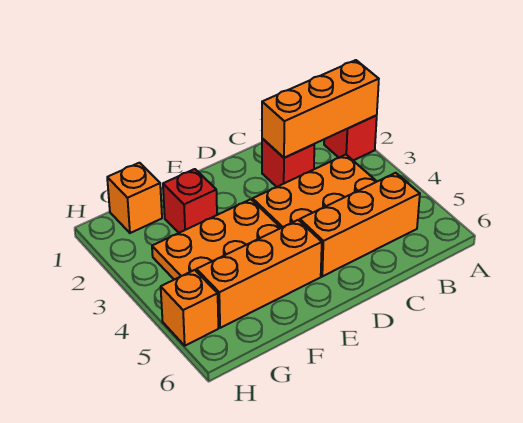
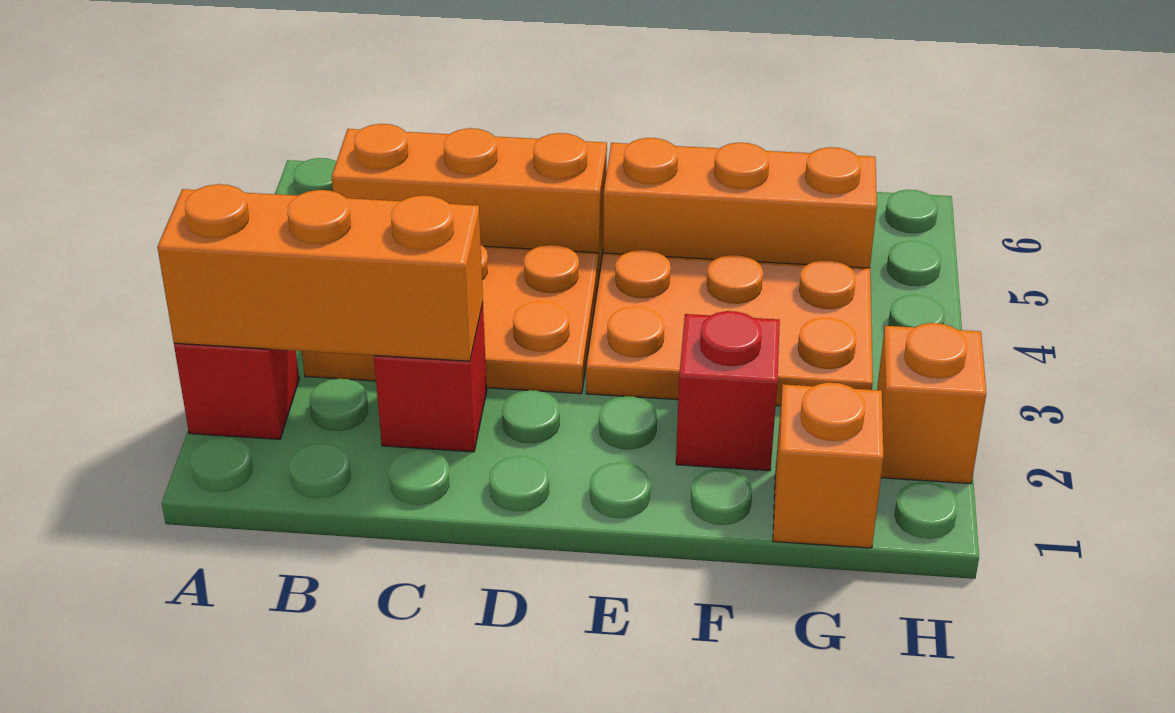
orange brick H5 level 1 -> orange brick H2 level 1

